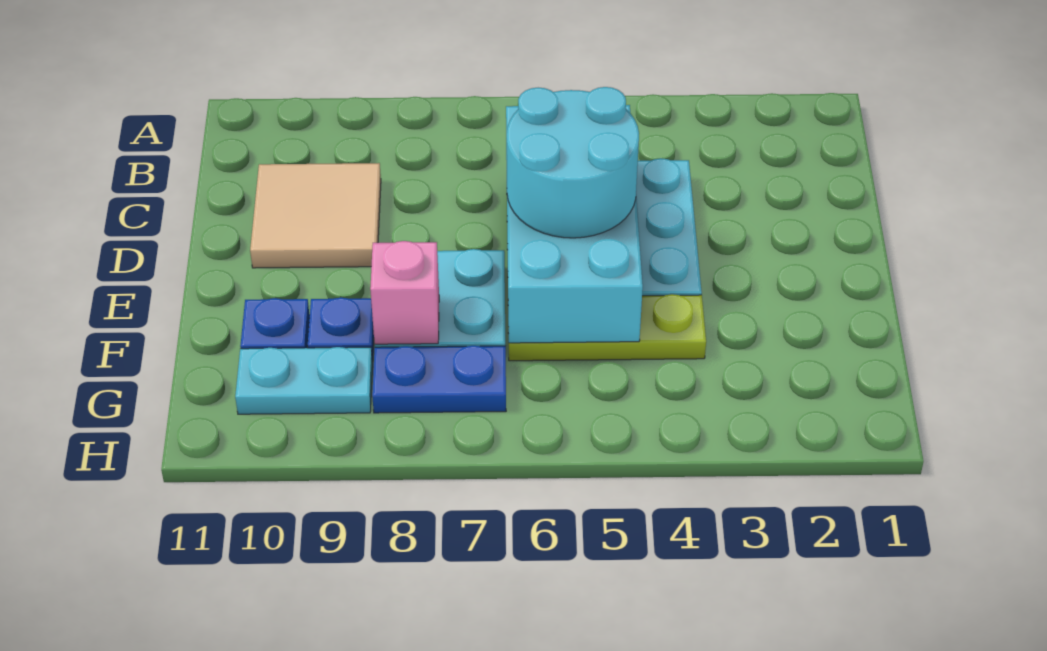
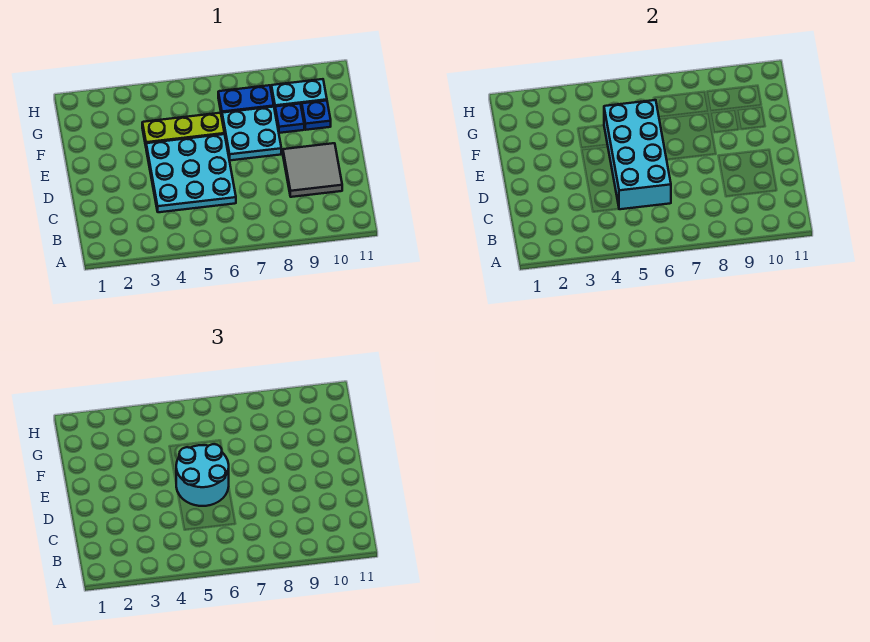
tan tile C9:D10 level 1 -> grey tile C9:D10 level 1
pink brick F8 level 2 -> none

